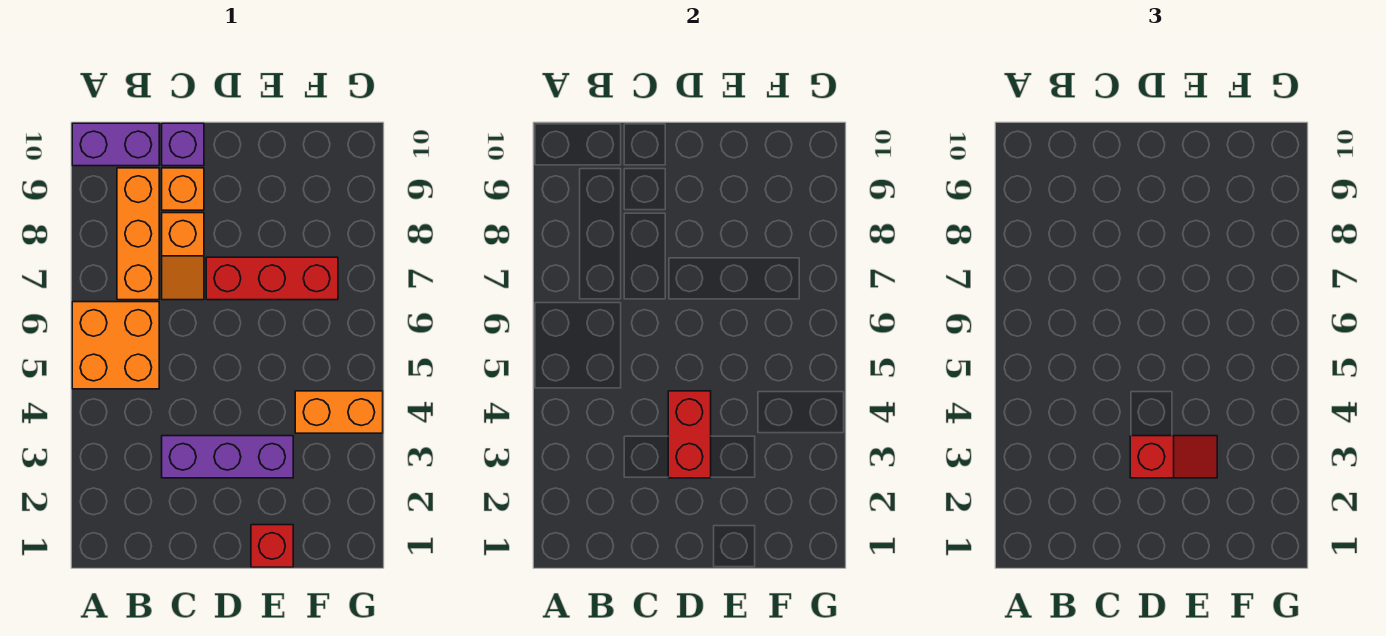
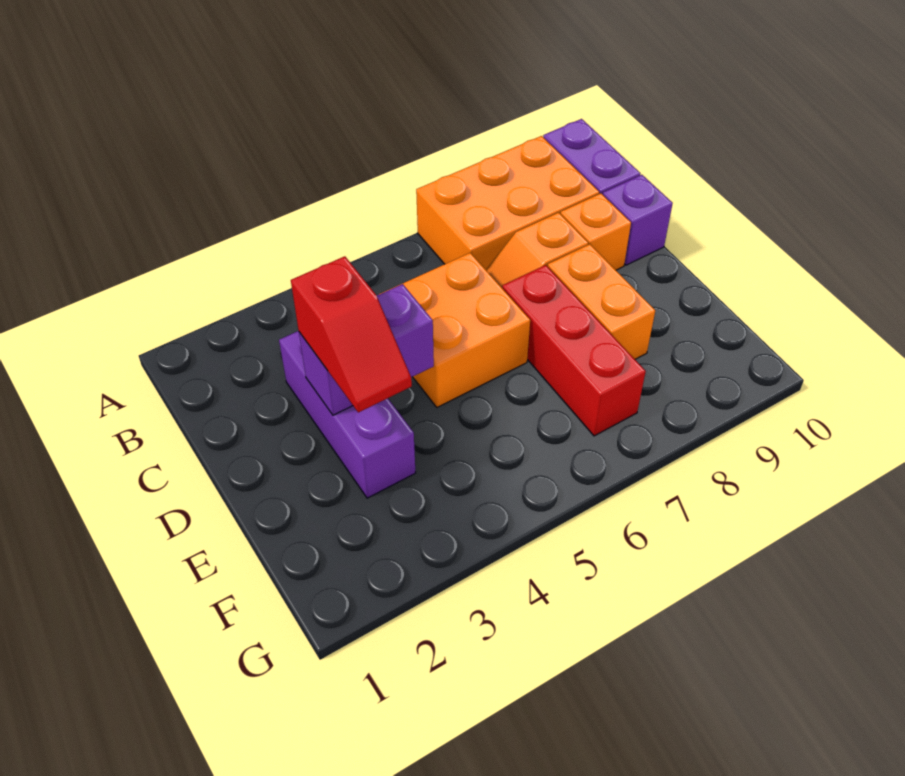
orange brick A5:B6 level 1 -> orange brick C5:D6 level 1
orange brick B7:B9 level 1 -> orange brick A7:B9 level 1
red brick D3:D4 level 2 -> purple brick D3:D4 level 2
red brick E1 level 1 -> none
orange brick F4:G4 level 1 -> orange brick D8:E8 level 1

